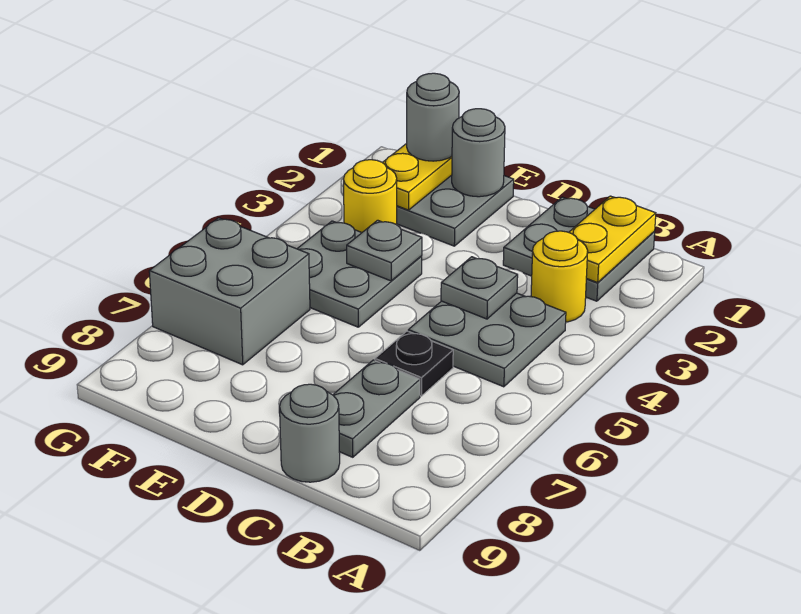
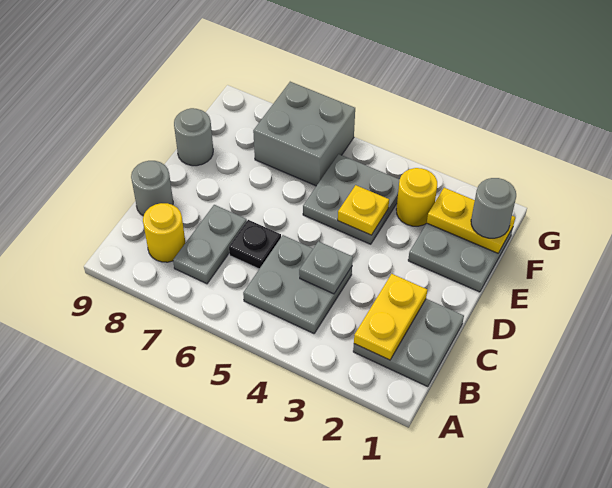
yellow plate B1:B2 level 2 -> yellow plate B2:C2 level 2
yellow round brick B3 level 1 -> yellow round brick B8 level 1
grey plate C7:C8 level 1 -> grey plate B7:C7 level 1
grey round brick E1 level 2 -> grey round brick E9 level 1
grey plate E4 level 2 -> yellow plate E4 level 2

